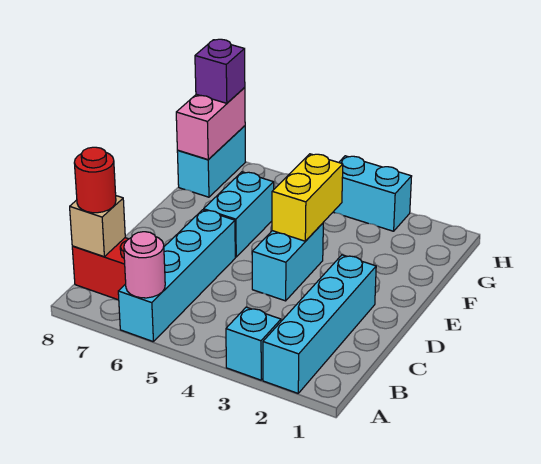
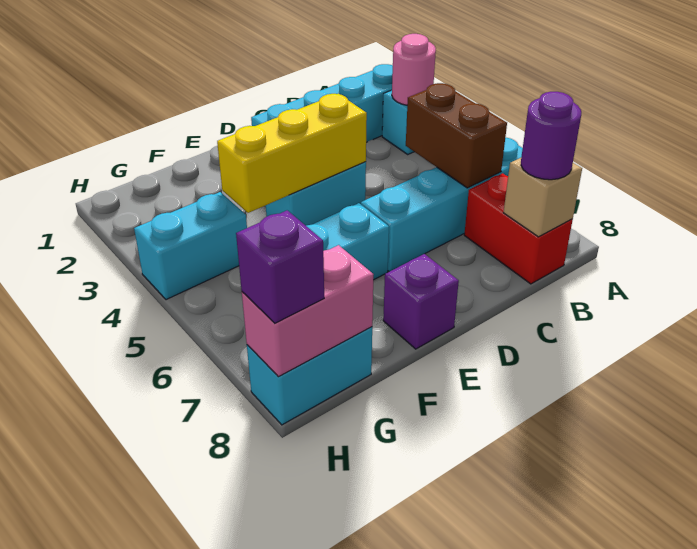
pink round brick A6 level 2 -> pink round brick A3 level 2
none -> brown brick B5:B6 level 2
red round brick B8 level 3 -> purple round brick B8 level 3
yellow brick E4:F4 level 2 -> yellow brick D4:F4 level 2
none -> purple brick E8 level 1
cyan brick H3:H4 level 1 -> cyan brick G4:H4 level 1

